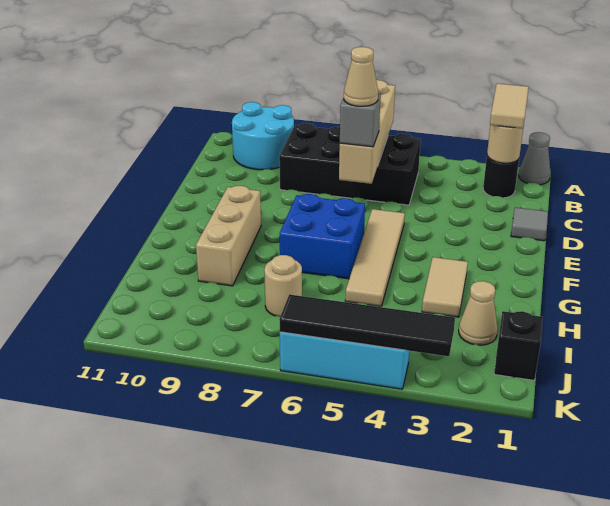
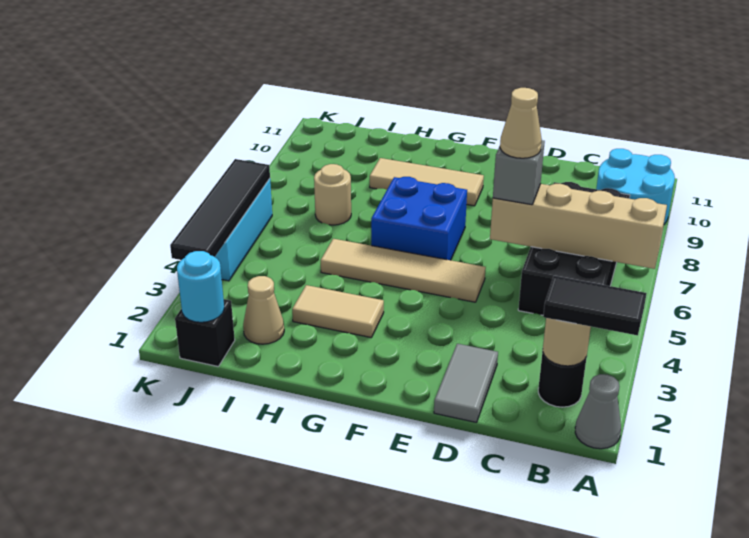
tan tile A2:B2 level 3 -> black tile A2:B2 level 3
grey tile D1 level 1 -> grey tile D1:D2 level 1
tan brick F9:H9 level 1 -> tan tile F9:H9 level 1
none -> cyan round brick J1 level 2

